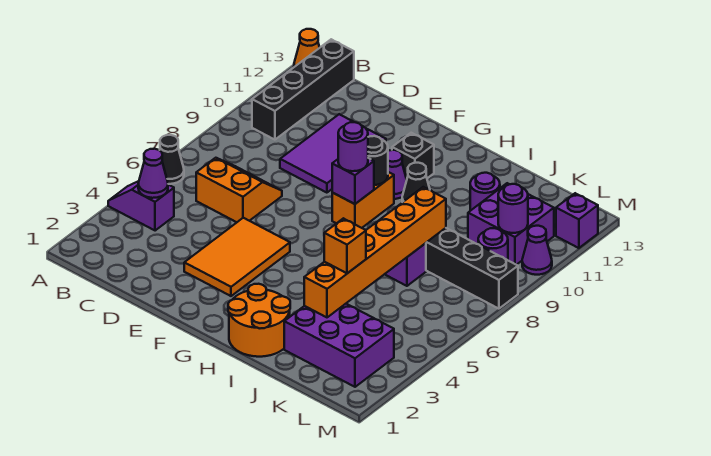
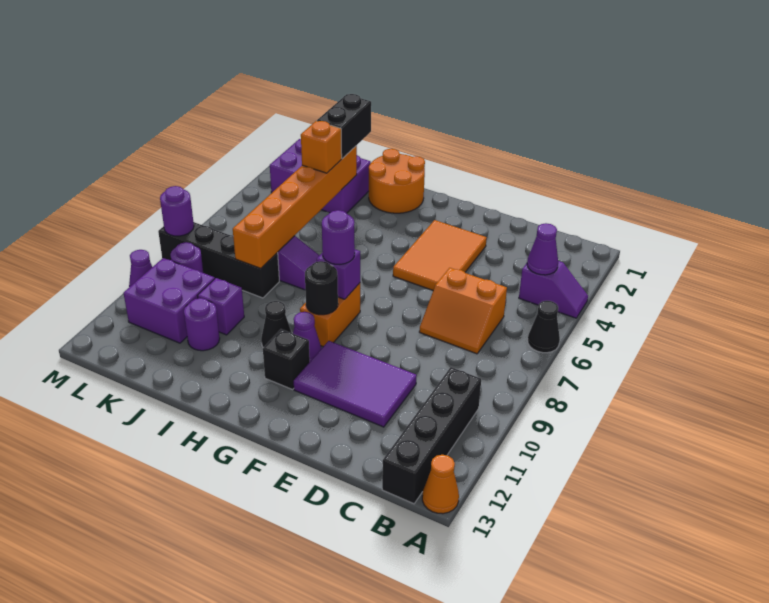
purple tile D9:E11 level 1 -> purple tile D10:F11 level 1
none -> black brick J2:J3 level 3
purple round brick L10 level 2 -> purple round brick M8 level 2
purple brick M12 level 1 -> purple brick J10 level 1

